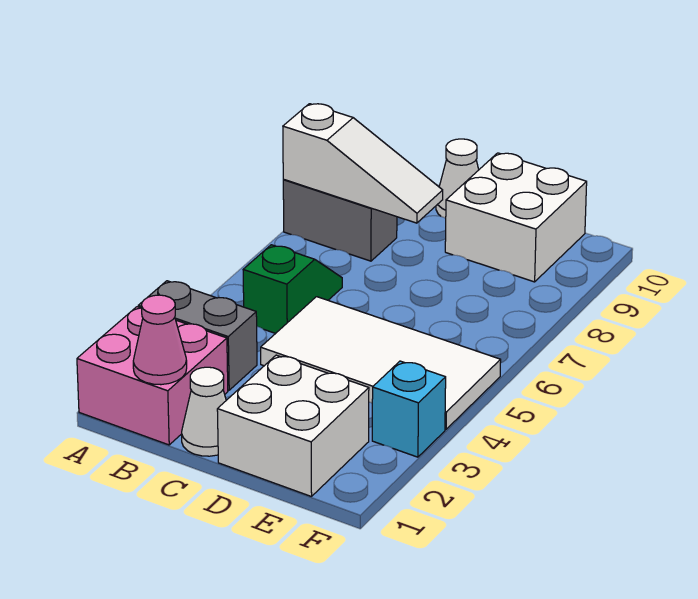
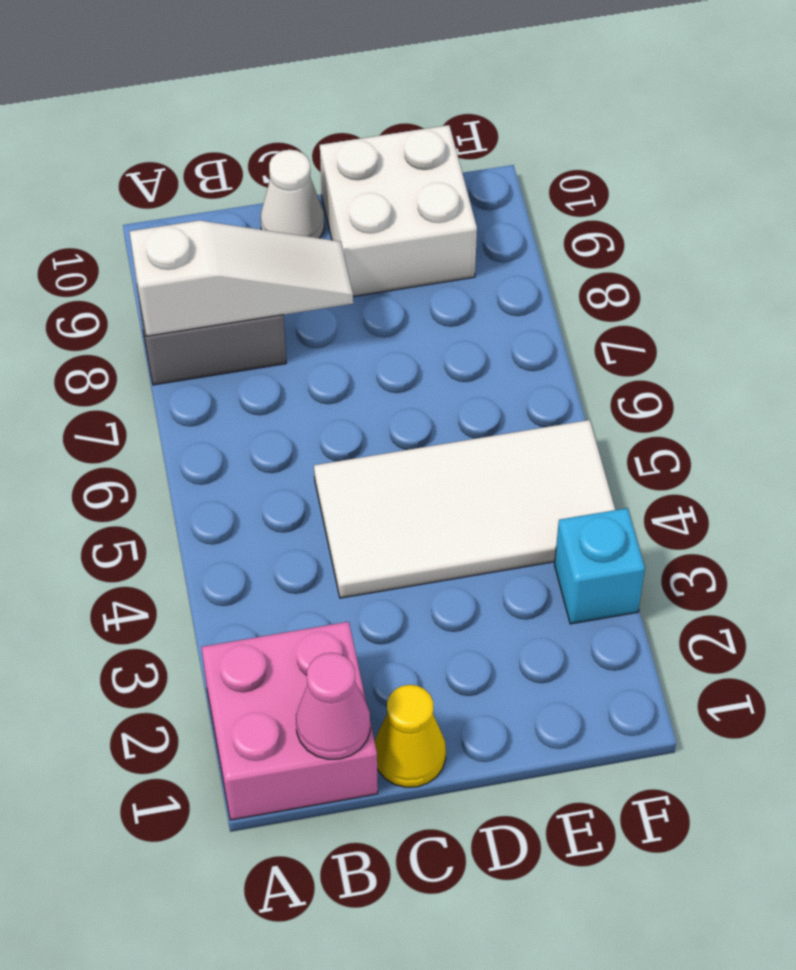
grey brick A3:B3 level 1 -> none
green slope B5:B6 level 1 top 5 -> none
white cone C1 level 1 -> yellow cone C1 level 1
white brick D1:E2 level 1 -> none

